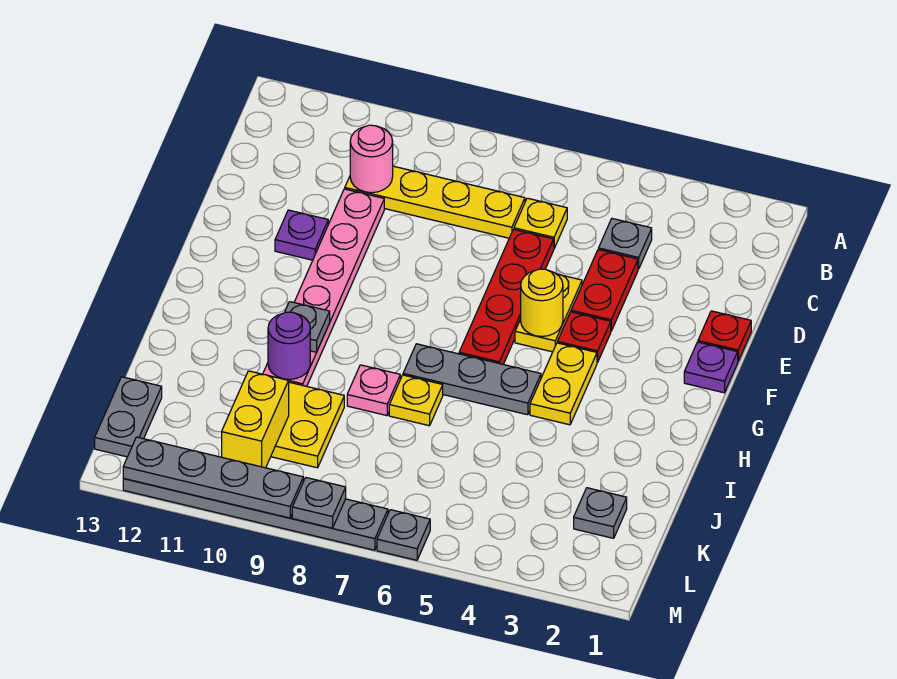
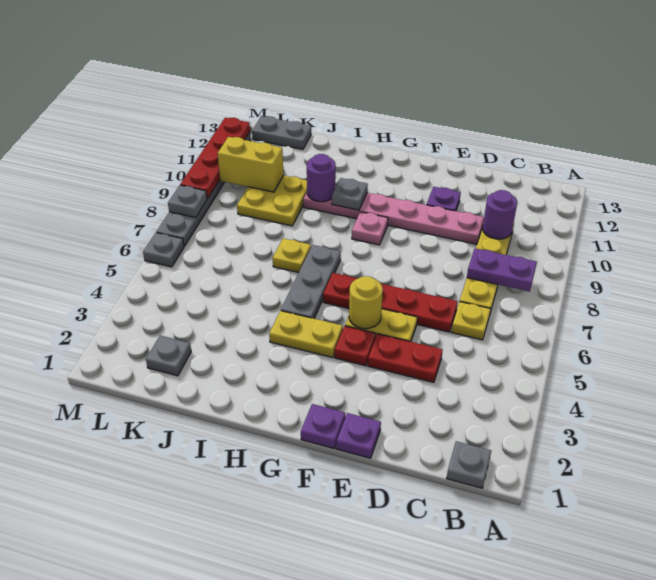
none -> purple plate B8:C8 level 2
grey plate C4 level 1 -> grey plate B1 level 1
pink round brick C10 level 2 -> purple round brick C10 level 2
red plate E1 level 1 -> purple plate E1 level 1
pink plate I8 level 1 -> pink plate G9 level 1
grey plate M9:M12 level 2 -> red plate M9:M12 level 2

